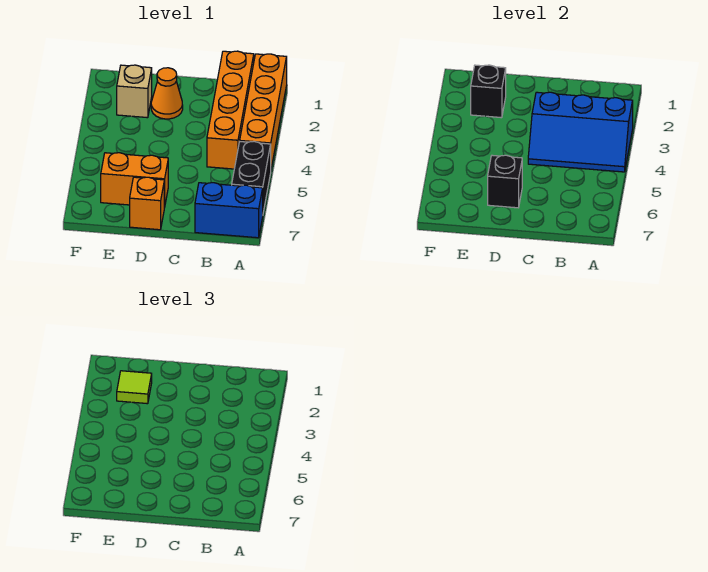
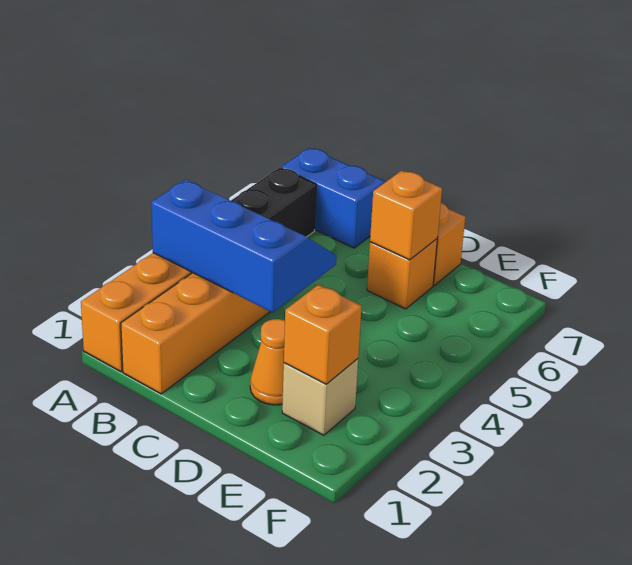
orange brick D6:E6 level 1 -> orange brick D6 level 1
black brick D6 level 2 -> orange brick D6 level 2
black brick E2 level 2 -> orange brick E2 level 2
lime tile E2 level 3 -> none

